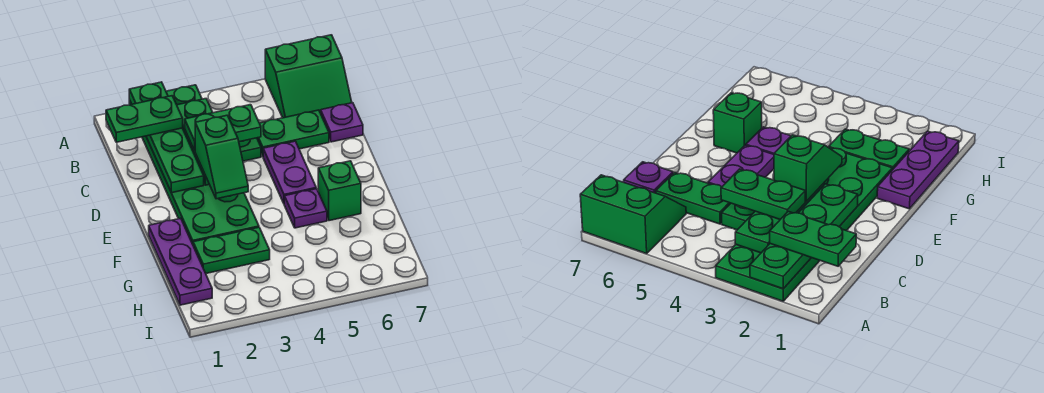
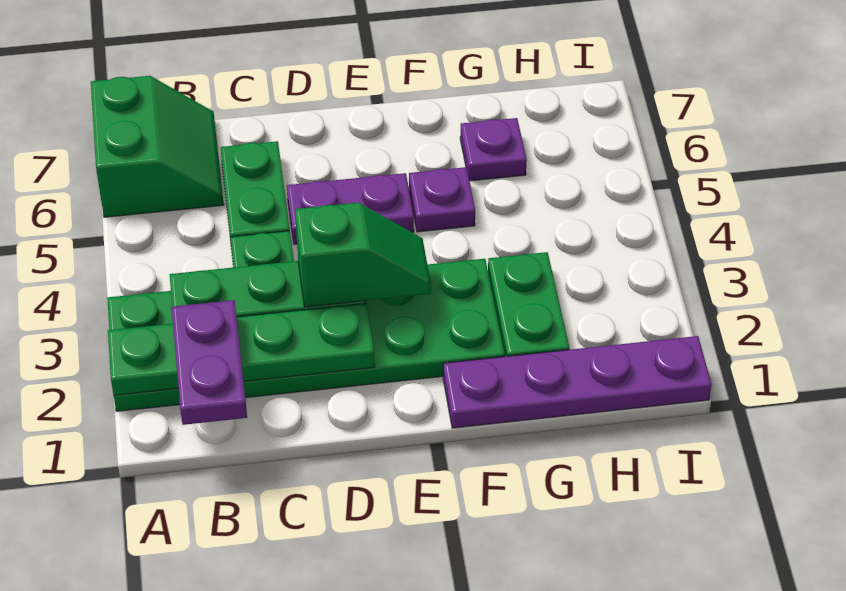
green plate B1:B2 level 3 -> purple plate B1:B2 level 3
green plate C3:C4 level 3 -> none
purple plate C7 level 1 -> purple plate G6 level 1
purple plate F1:H1 level 1 -> purple plate F1:I1 level 1
green brick F6 level 1 -> none

